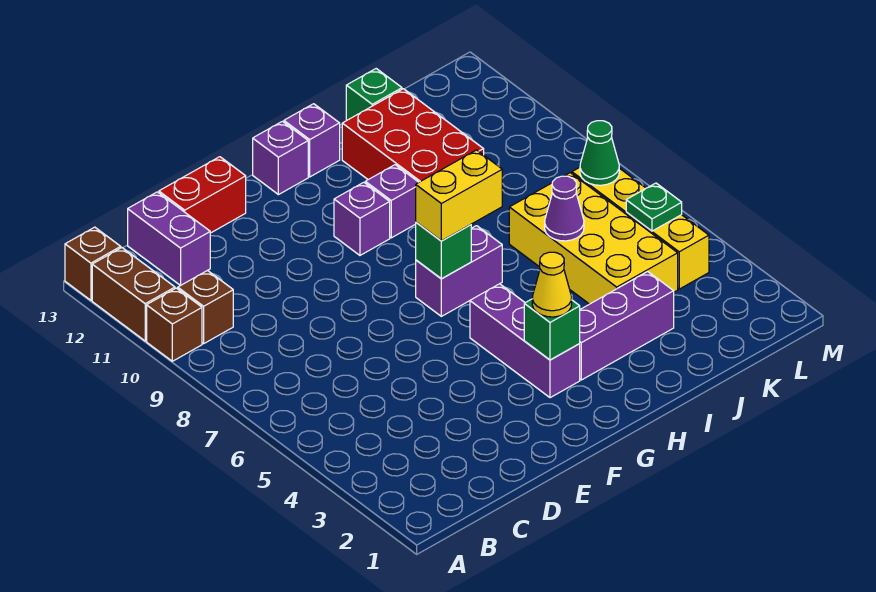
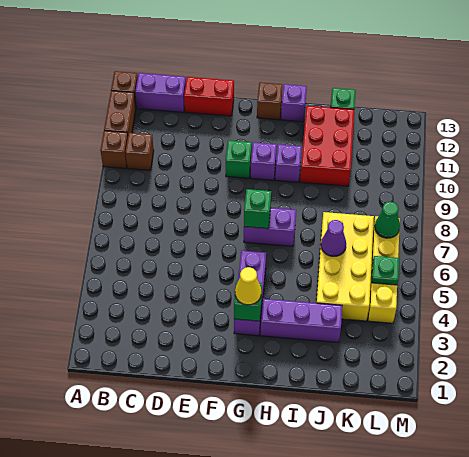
purple brick C12:C13 level 1 -> purple brick B13:C13 level 1
none -> green brick F10 level 1
yellow brick G7:H7 level 3 -> none
purple brick G13 level 1 -> brown brick G13 level 1

